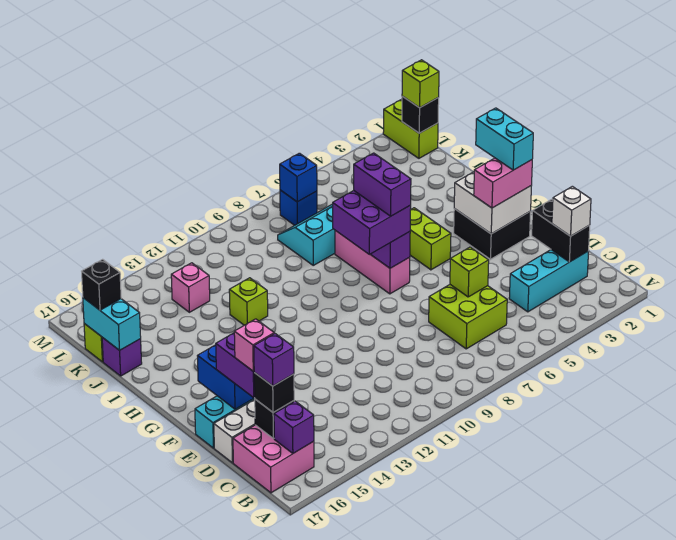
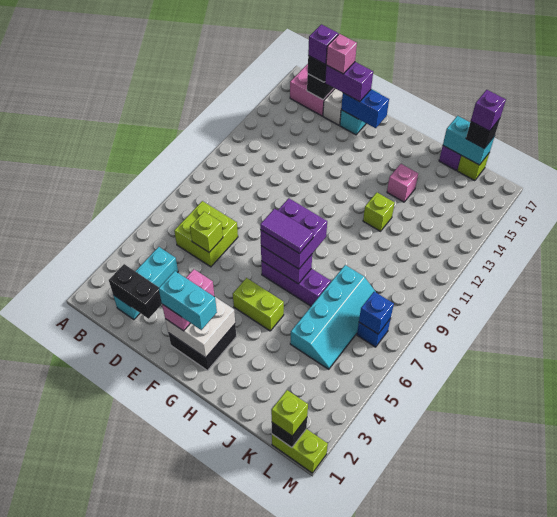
purple brick B16 level 2 -> purple brick K17 level 4
white brick C2 level 3 -> none
pink brick G7:I7 level 1 -> purple brick G7:I7 level 1
purple brick G7:H7 level 4 -> purple tile G7:H7 level 4
pink brick K13 level 1 -> pink brick I14 level 1

